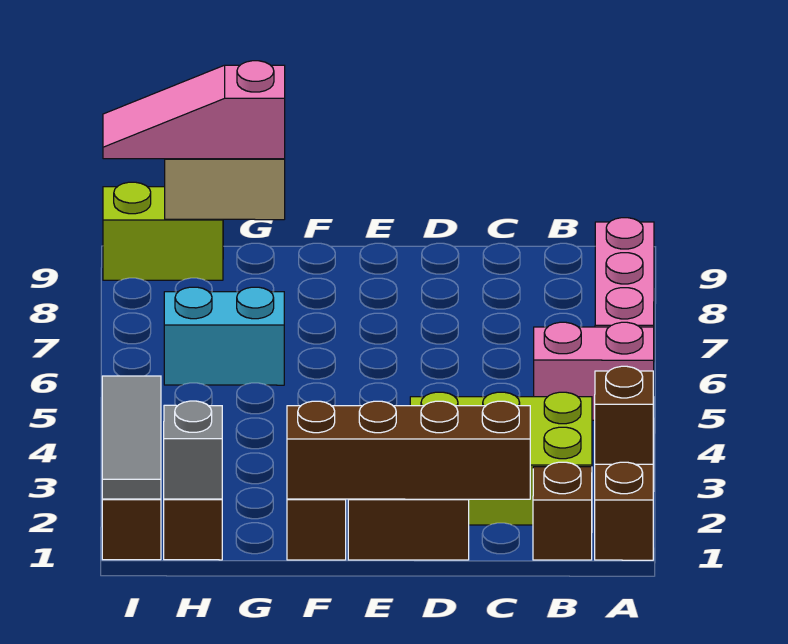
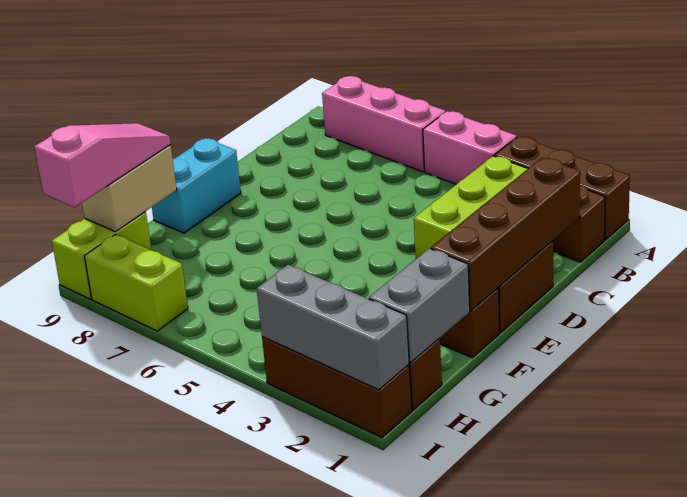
brown brick A2 level 2 -> none
pink brick A5:B5 level 1 -> pink brick A4:A5 level 1
cyan brick G6:H6 level 1 -> cyan brick E9:F9 level 1
pink slope G9:I9 level 3 top G -> pink slope G9:I9 level 3 top I
grey brick H1 level 2 -> grey brick G1:H1 level 2
grey tile I1:I3 level 2 -> grey brick I1:I3 level 2
none -> lime brick I7:I8 level 1

